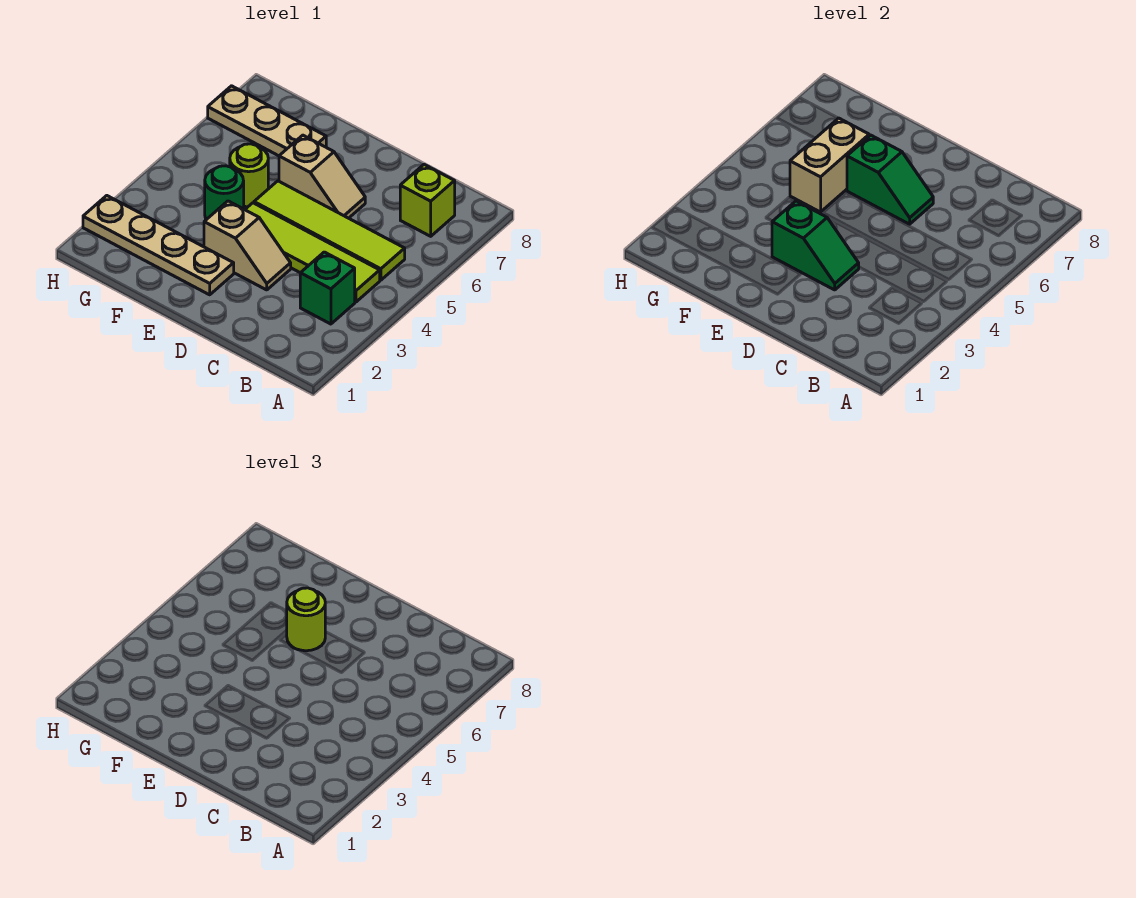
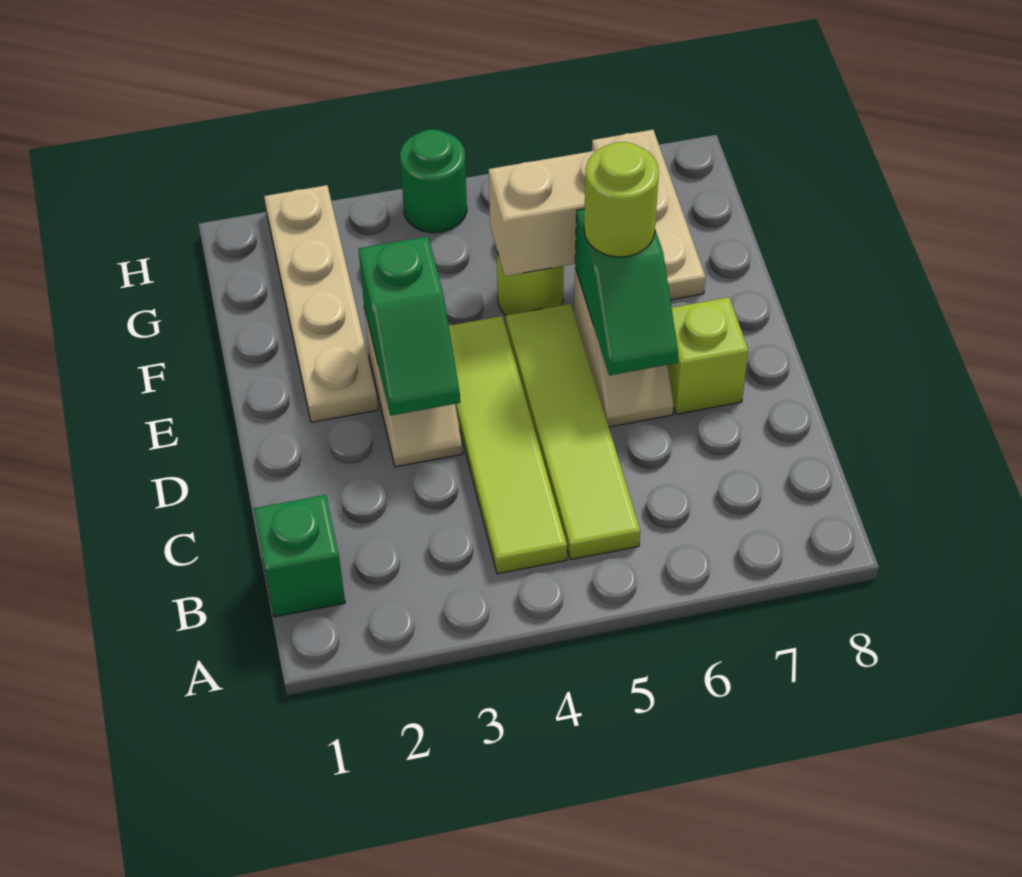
green brick B3 level 1 -> green brick B1 level 1
lime brick B7 level 1 -> lime brick D7 level 1
green round brick F4 level 1 -> green round brick H4 level 1

